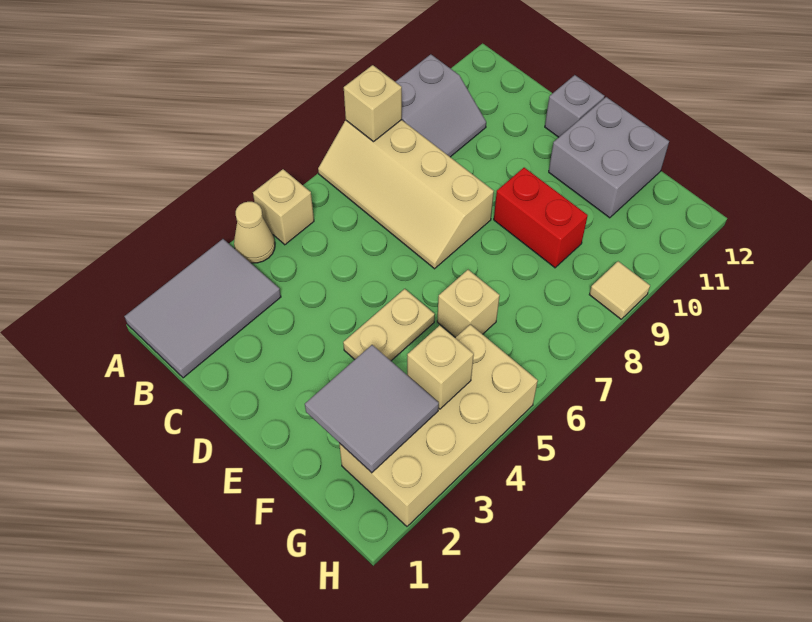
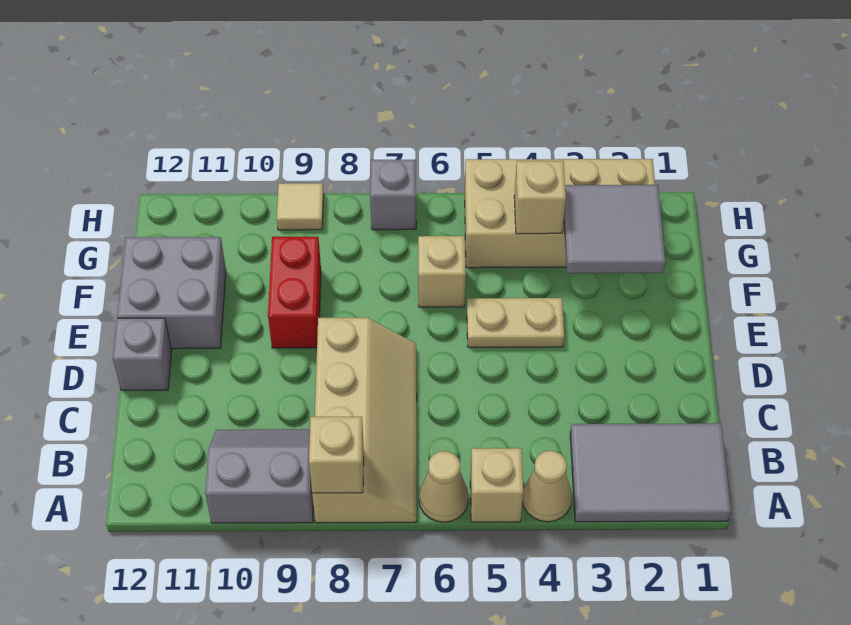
none -> tan cone A6 level 1
none -> grey brick H7 level 1

